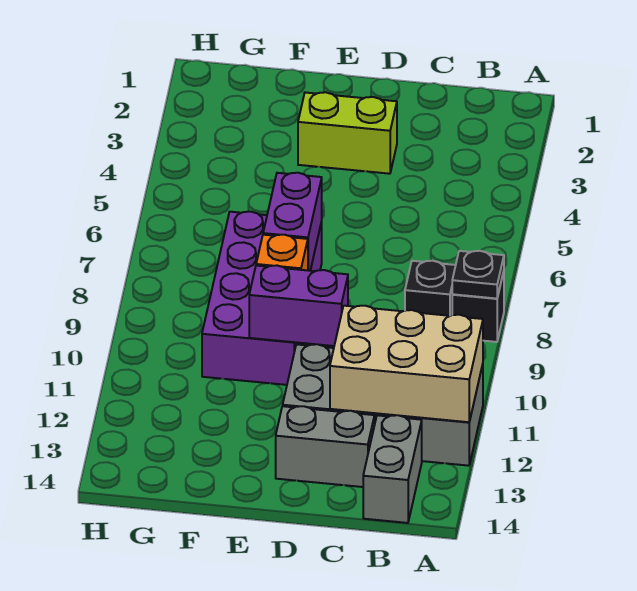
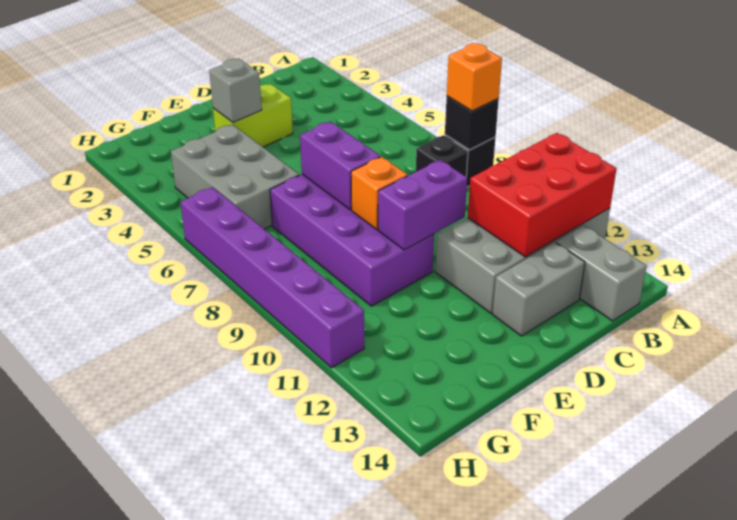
black plate A8 level 2 -> black brick A8 level 2
none -> orange brick A8 level 3
tan brick A11:C12 level 2 -> red brick A11:C12 level 2
none -> grey brick E3 level 2
none -> grey brick F4:G6 level 1
none -> purple brick H6:H11 level 1

